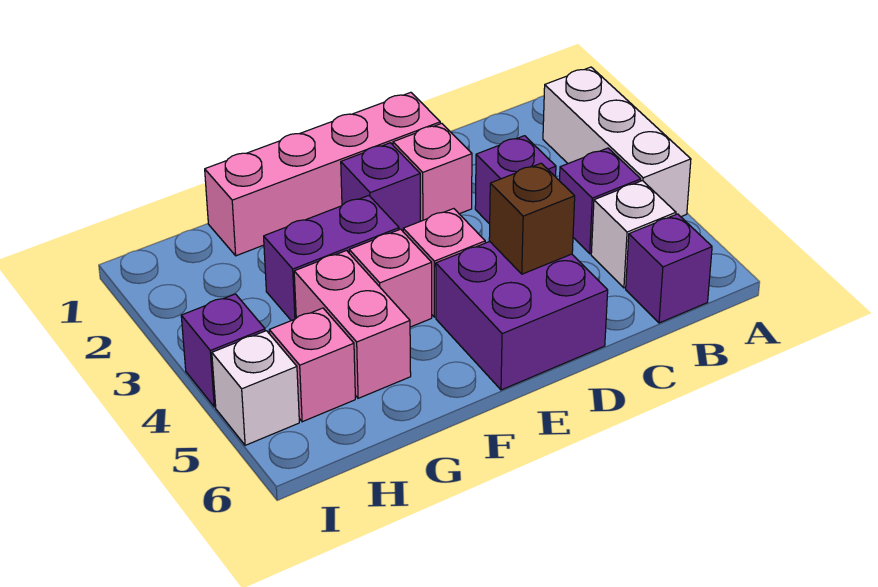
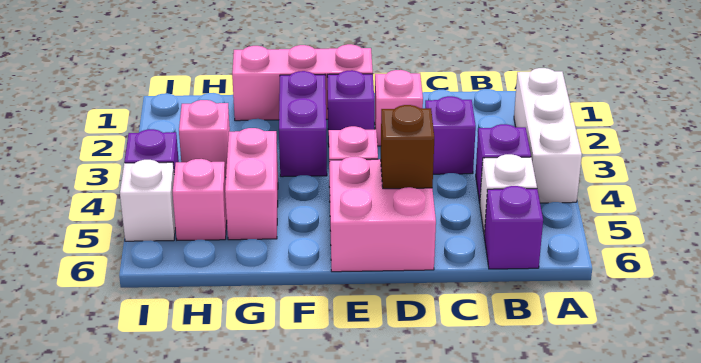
pink brick D1:G1 level 1 -> pink brick E1:G1 level 1
purple brick D5:E6 level 1 -> pink brick D5:E6 level 1
purple brick F3:G3 level 1 -> purple brick F2:F3 level 1
pink brick F4 level 1 -> pink brick H3 level 1

